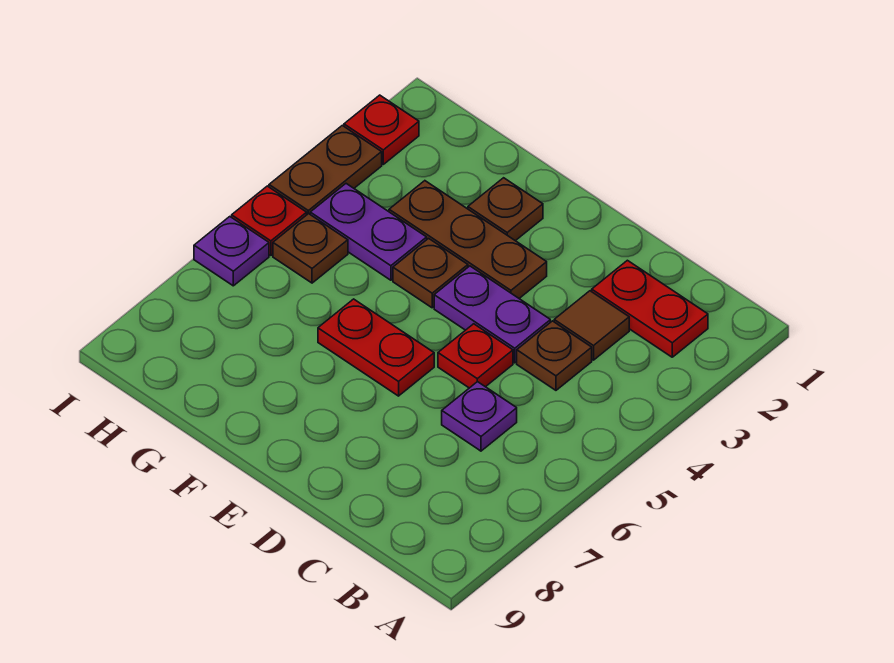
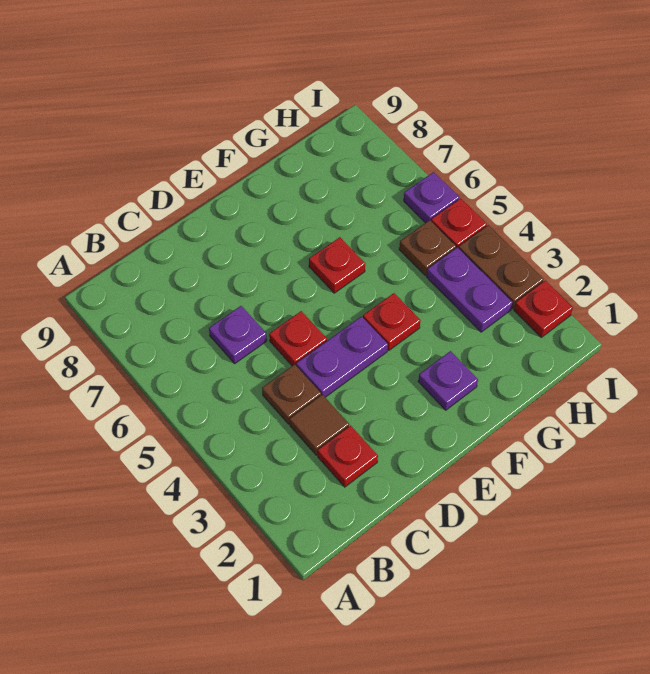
red plate B2:C2 level 1 -> red plate C2 level 1
brown plate E3:G3 level 1 -> none
red plate E6:F6 level 1 -> red plate F6 level 1
brown plate F2 level 1 -> purple plate F2 level 1
brown plate F4 level 1 -> red plate F4 level 1
purple plate G4:H4 level 1 -> purple plate H3:H4 level 1

